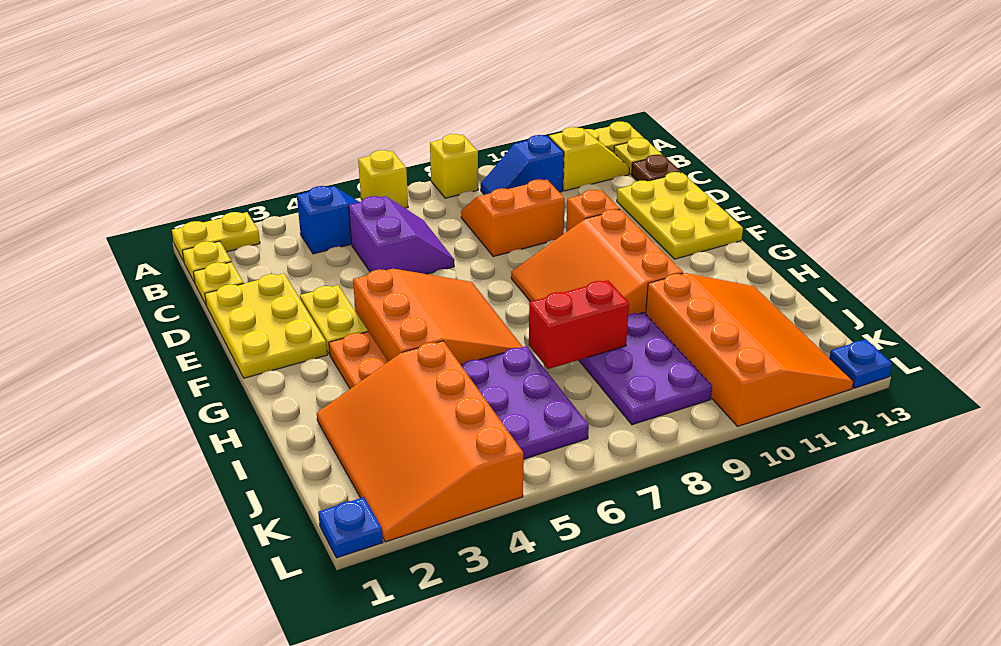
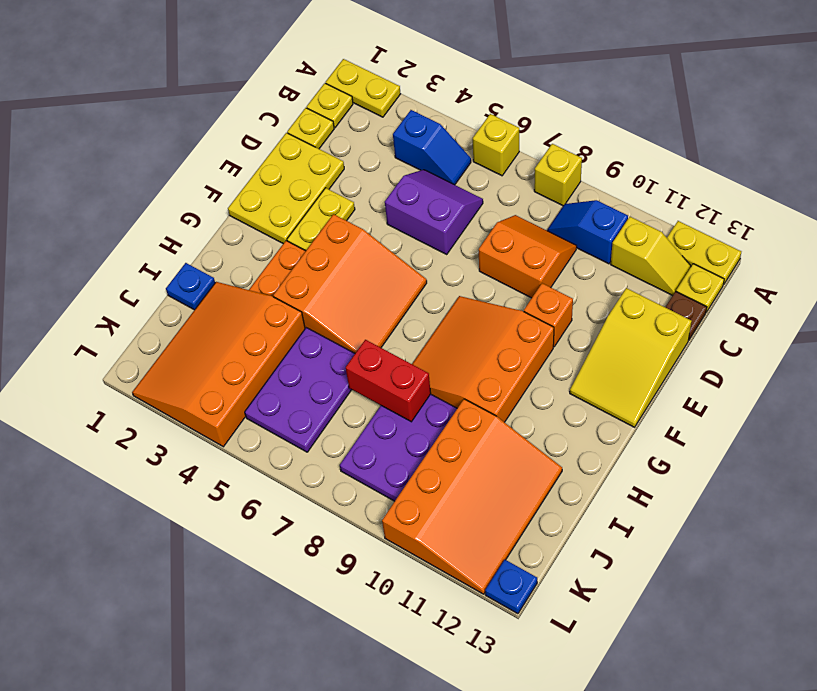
purple slope C5:D6 level 1 top 5 -> purple slope C5:D6 level 1 top D
yellow plate D12:F13 level 1 -> yellow slope D12:F13 level 1 top D
blue plate L1 level 1 -> blue plate I1 level 1

